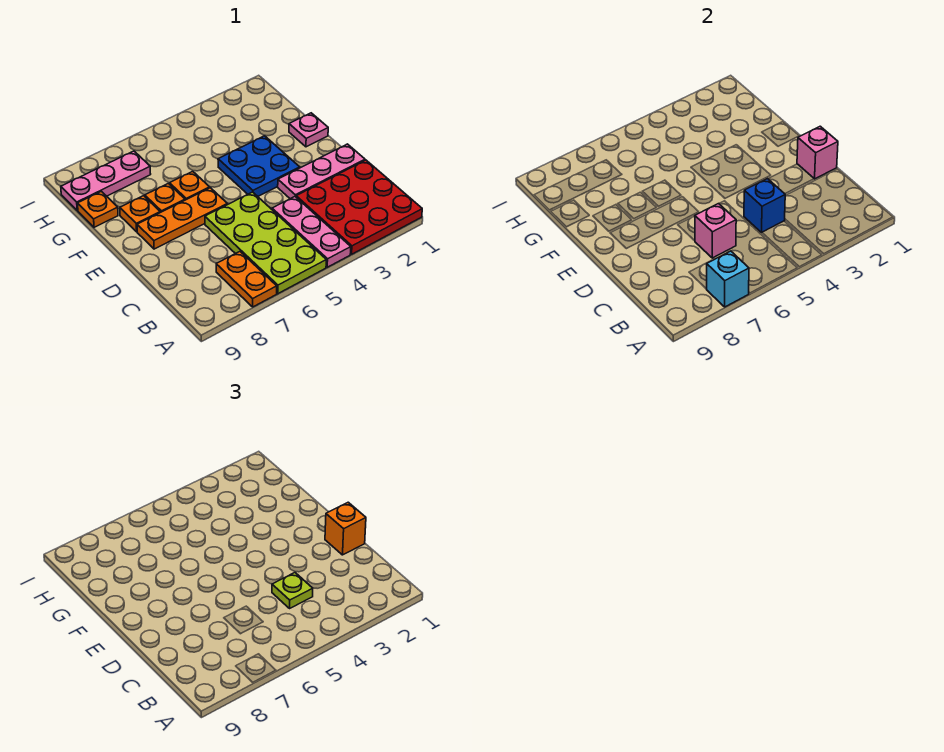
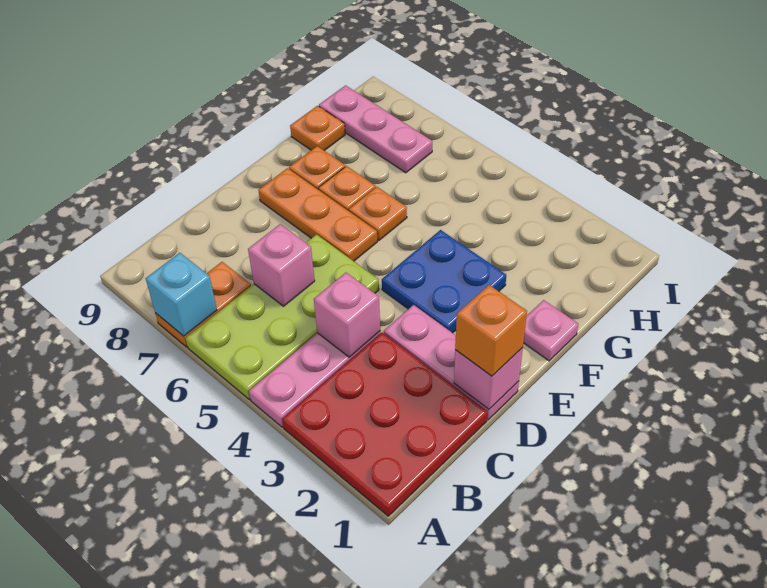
blue brick C4 level 2 -> pink brick C4 level 2
lime plate C4 level 3 -> none

